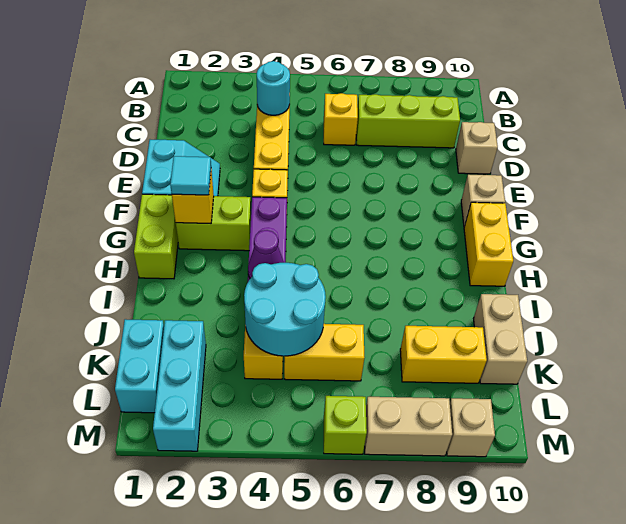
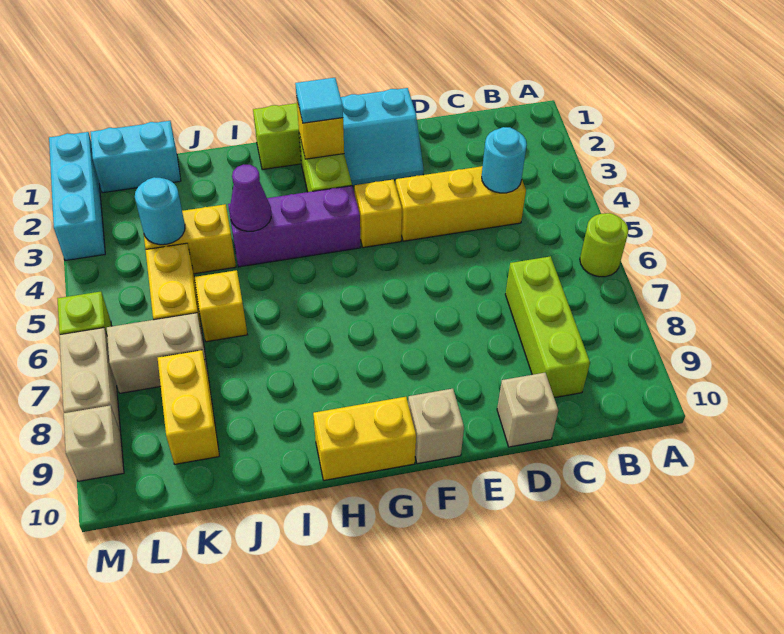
none -> lime round brick A6 level 1
yellow brick C6 level 1 -> yellow brick J6 level 1
cyan round brick J4:K5 level 2 -> cyan round brick K4 level 2
tan brick J10:K10 level 1 -> tan brick K7:L7 level 1
cyan brick K2:M2 level 1 -> cyan brick M1:M3 level 1

